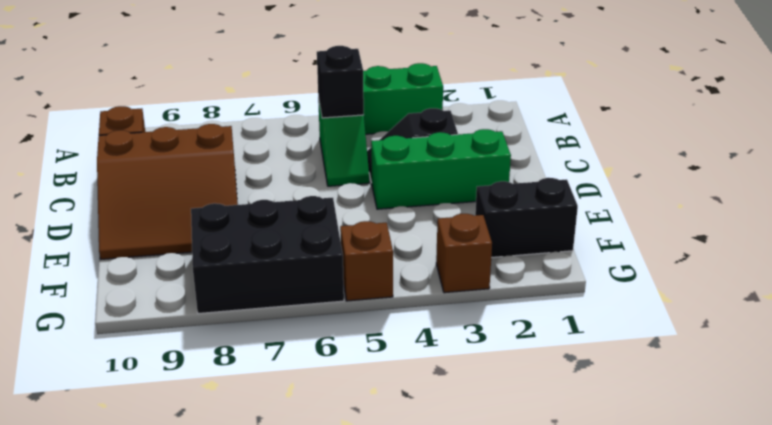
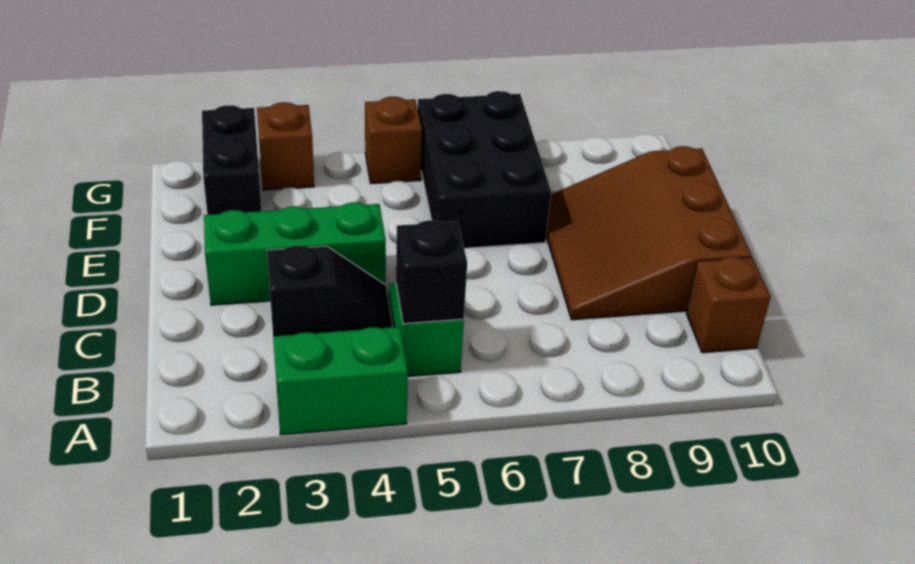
brown slope C8:E10 level 1 top C -> brown slope C8:E10 level 1 top 10
black brick F1:F2 level 1 -> black brick F2:G2 level 1
black brick F6:G8 level 1 -> black brick E6:G7 level 1

